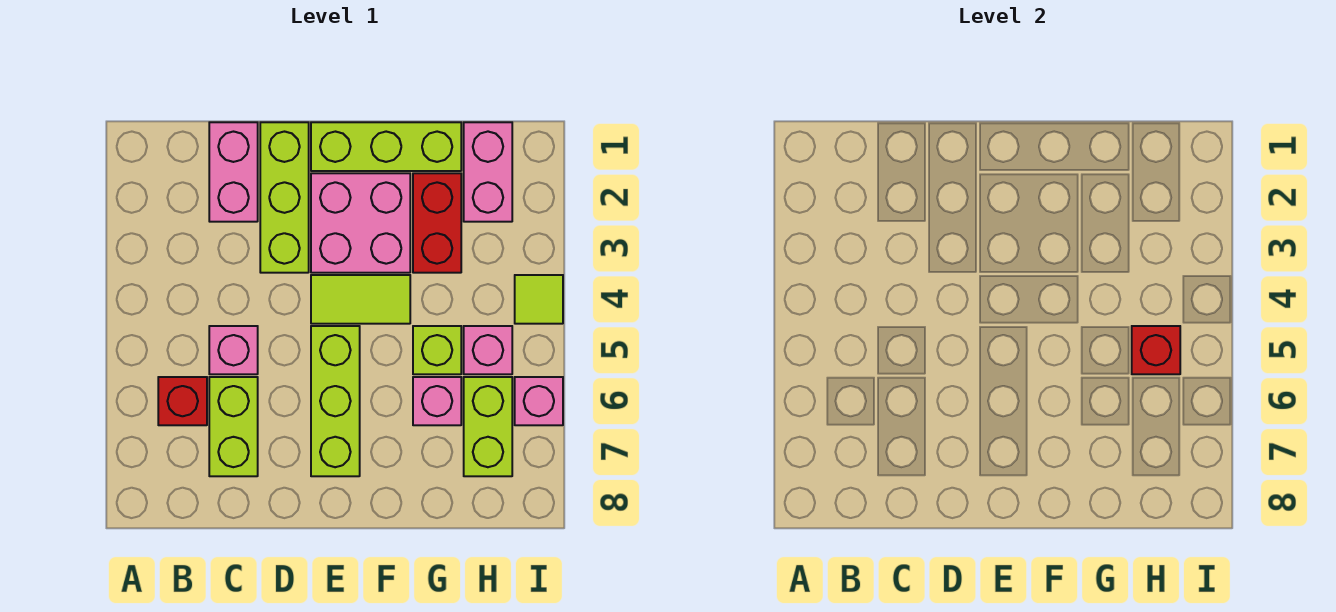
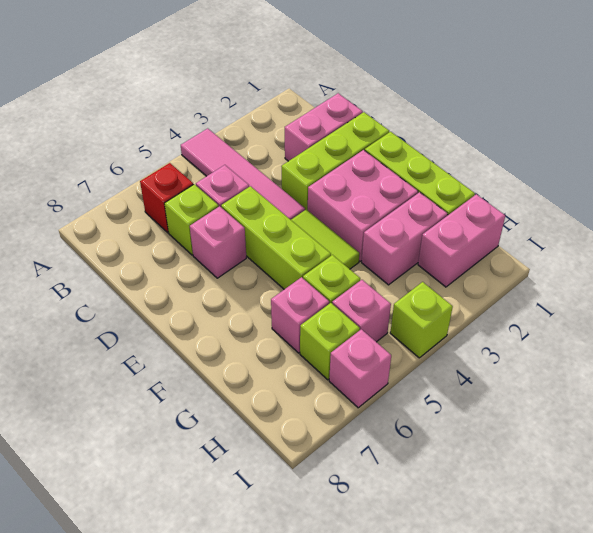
none -> pink tile A4:D4 level 1
lime brick C6:C7 level 1 -> lime brick C6 level 1
none -> pink brick D6 level 1
lime brick E5:E7 level 1 -> lime brick D5:F5 level 1
red brick G2:G3 level 1 -> pink brick G2:G3 level 1
red brick H5 level 2 -> none
lime brick H6:H7 level 1 -> lime brick H6 level 1
lime tile I4 level 1 -> lime brick I4 level 1

